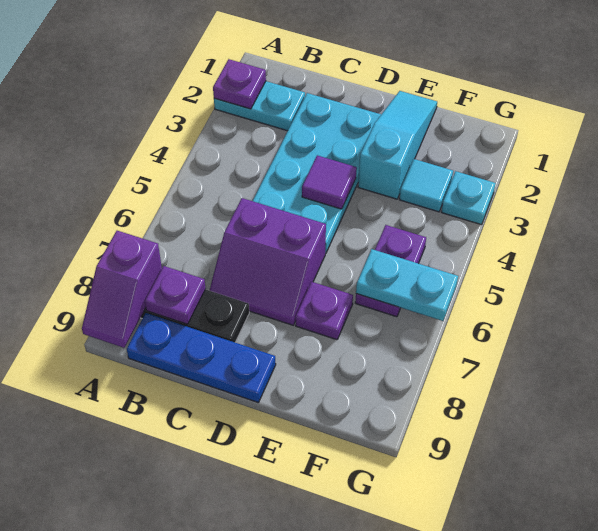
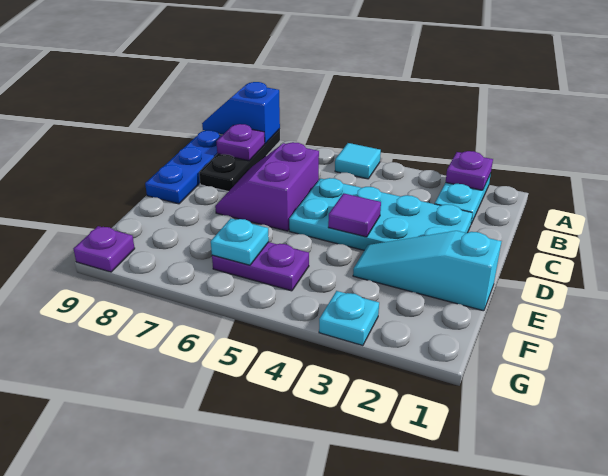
purple slope A8:A9 level 2 top 8 -> blue slope A8:A9 level 2 top 8
cyan slope E1:E3 level 1 top 3 -> cyan slope E1:E3 level 1 top 1
purple plate E7 level 1 -> purple plate G9 level 1
cyan tile F3 level 1 -> cyan tile A5 level 1
cyan plate F6:G6 level 2 -> cyan plate F6 level 2

